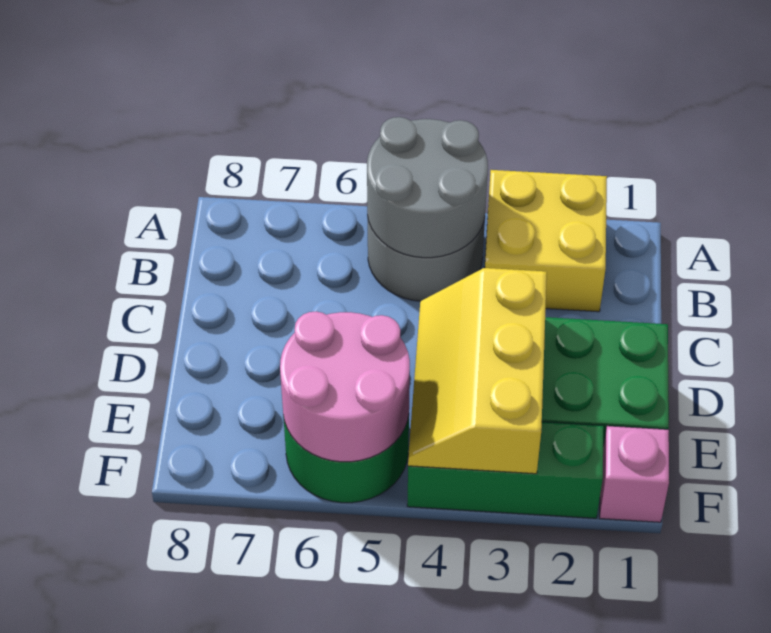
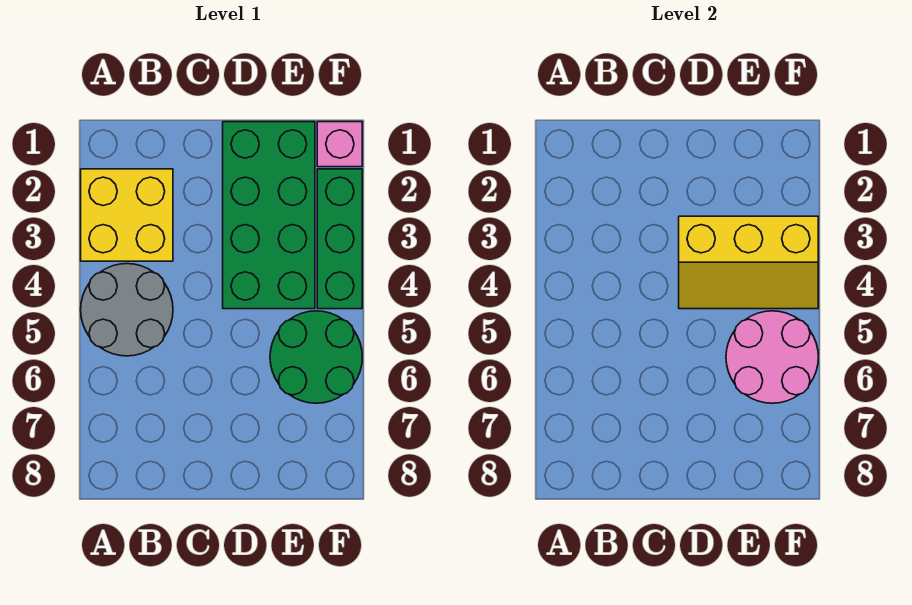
grey round brick A4:B5 level 2 -> none

